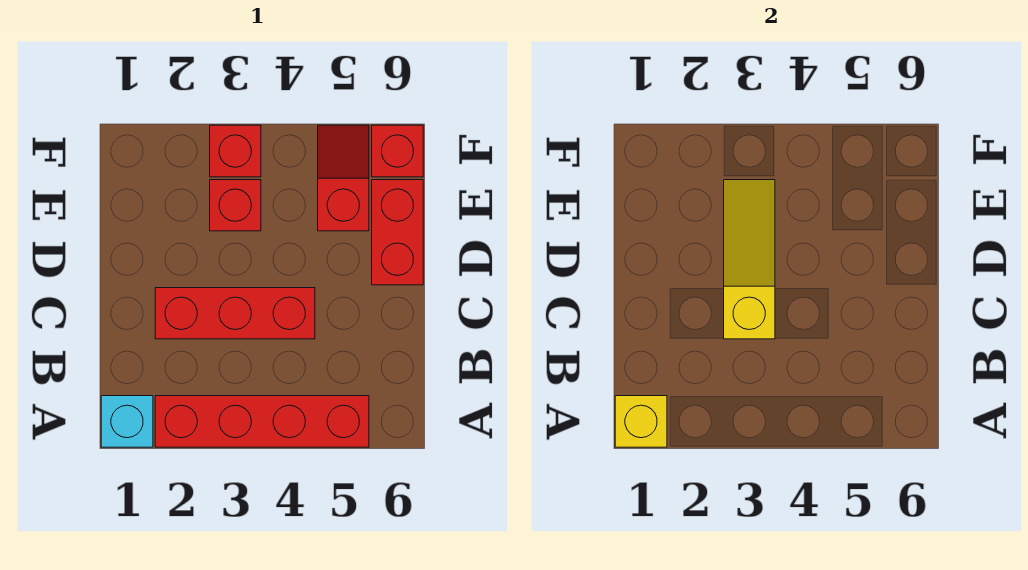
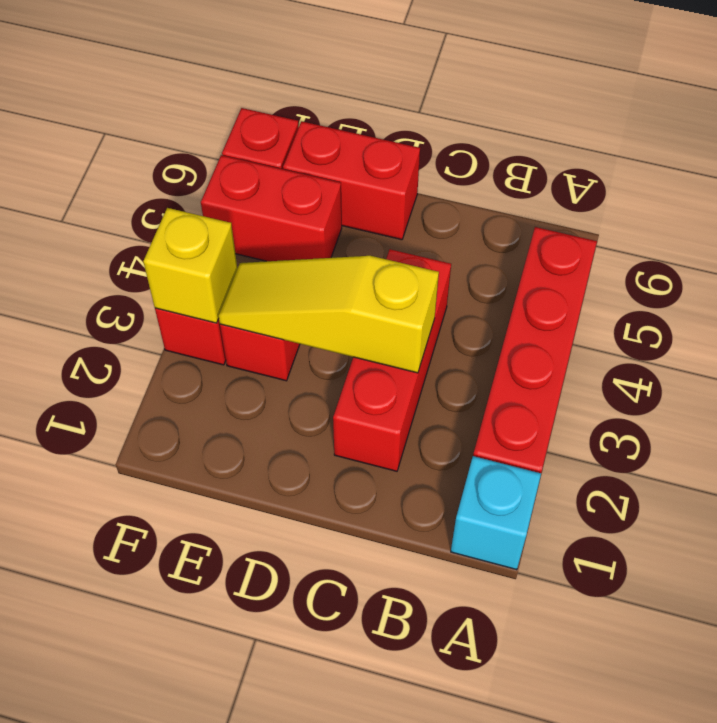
yellow brick A1 level 2 -> yellow brick F3 level 2
red slope E5:F5 level 1 top E -> red brick E5:F5 level 1

